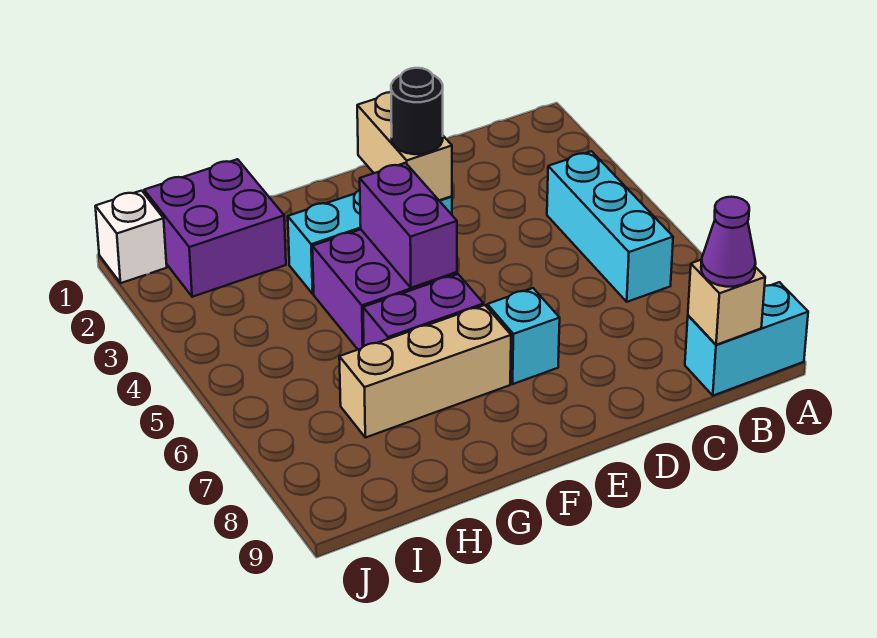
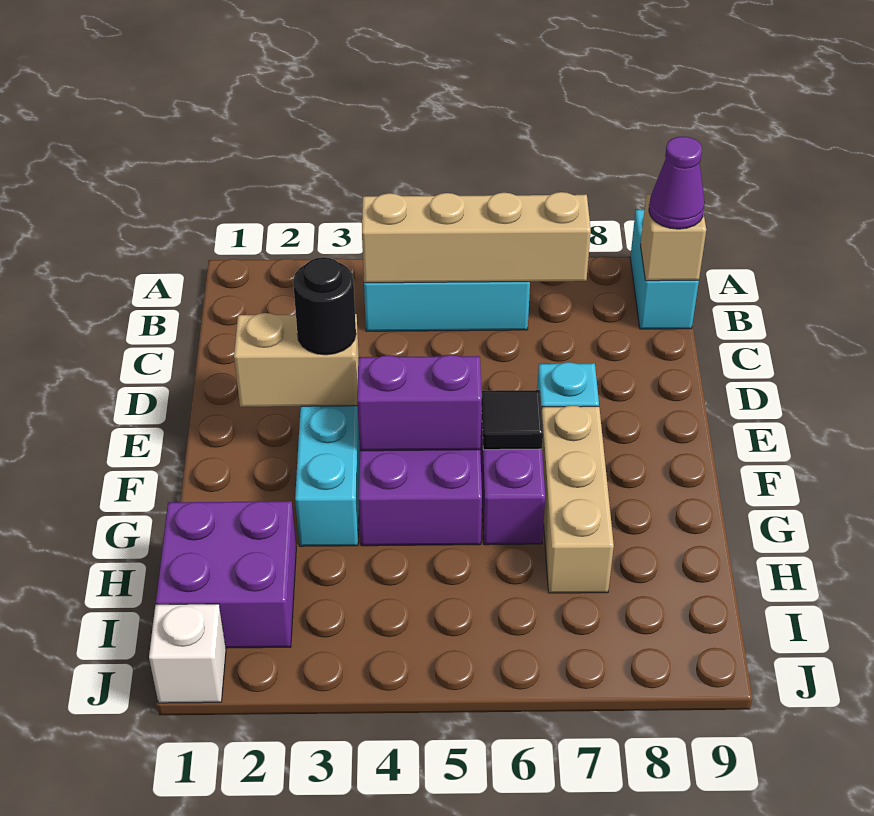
none -> tan brick B4:B7 level 2
none -> black tile F6 level 2

